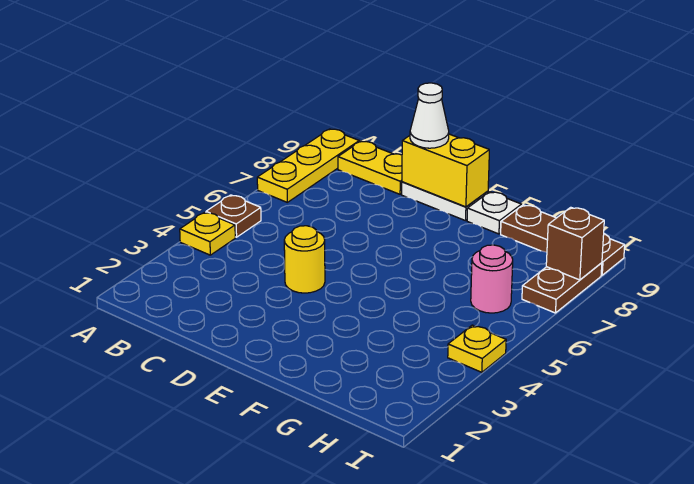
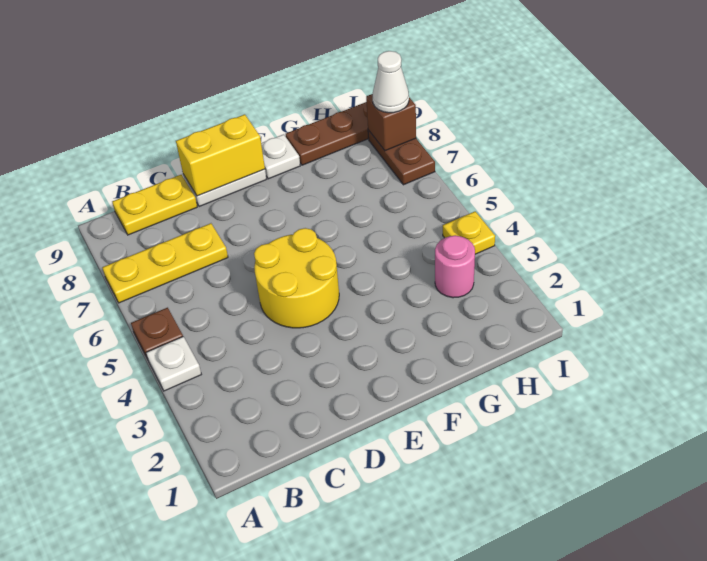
yellow plate A4 level 1 -> white plate A4 level 1
yellow plate A7:A9 level 1 -> yellow plate A7:C7 level 1
yellow round brick D4 level 1 -> yellow round brick D4:E5 level 1
white cone D9 level 3 -> white cone I8 level 3
pink round brick H6 level 1 -> pink round brick H3 level 1

